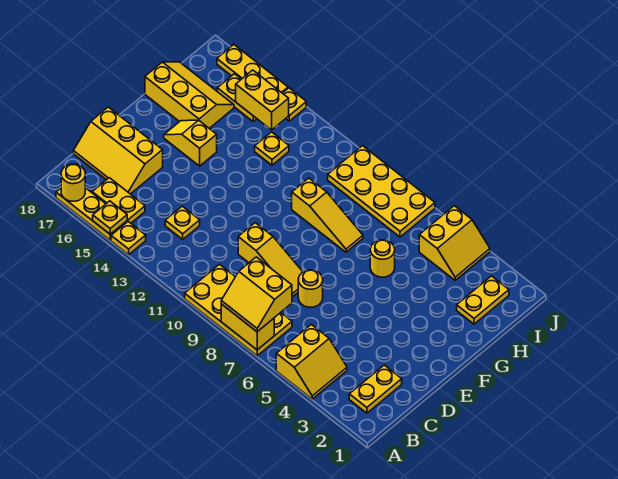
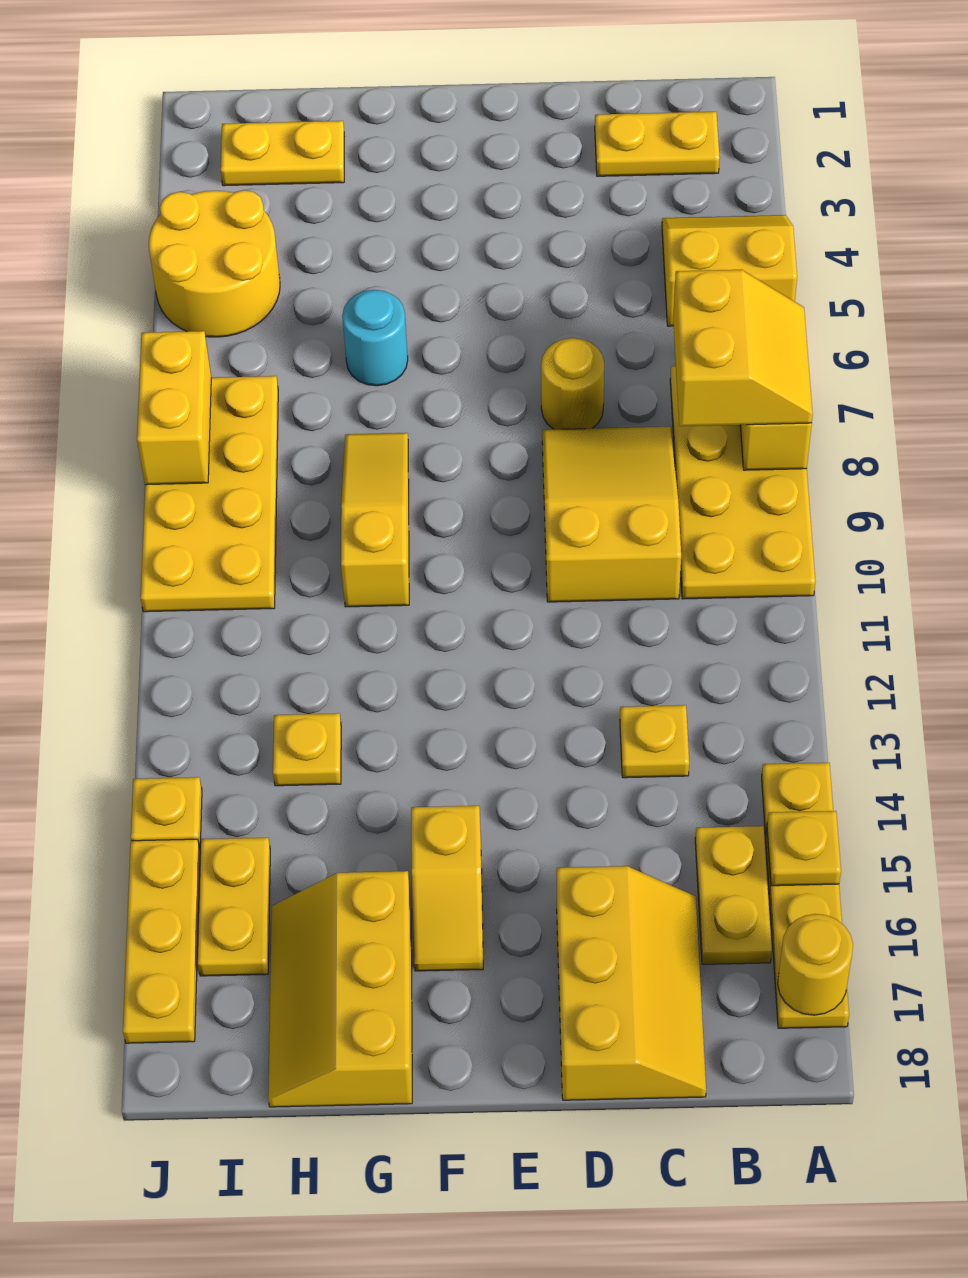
yellow slope D8:D10 level 1 top 10 -> yellow slope C8:D10 level 1 top 10
yellow round brick G6 level 1 -> cyan round brick G6 level 1
yellow slope I4:J5 level 1 top 5 -> yellow round brick I4:J5 level 1
yellow brick I14:I15 level 2 -> yellow brick J7:J8 level 2

